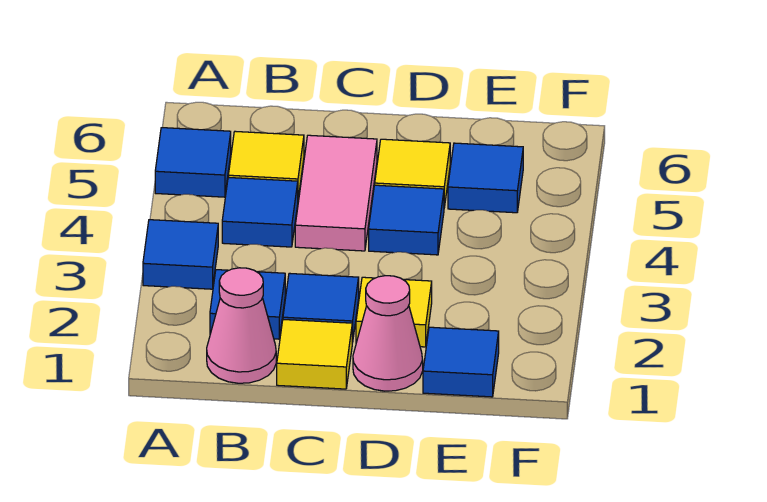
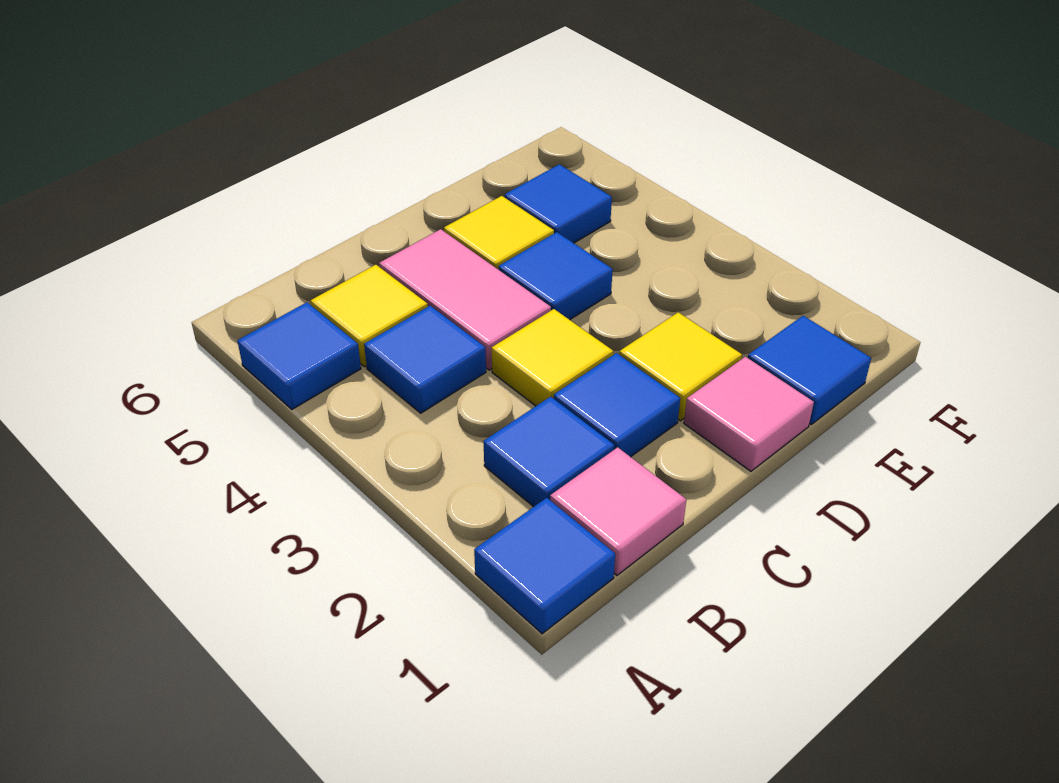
blue tile A3 level 1 -> blue tile A1 level 1
pink cone B1 level 1 -> pink tile B1 level 1
yellow tile C1 level 1 -> yellow tile C3 level 1
pink cone D1 level 1 -> pink tile D1 level 1

